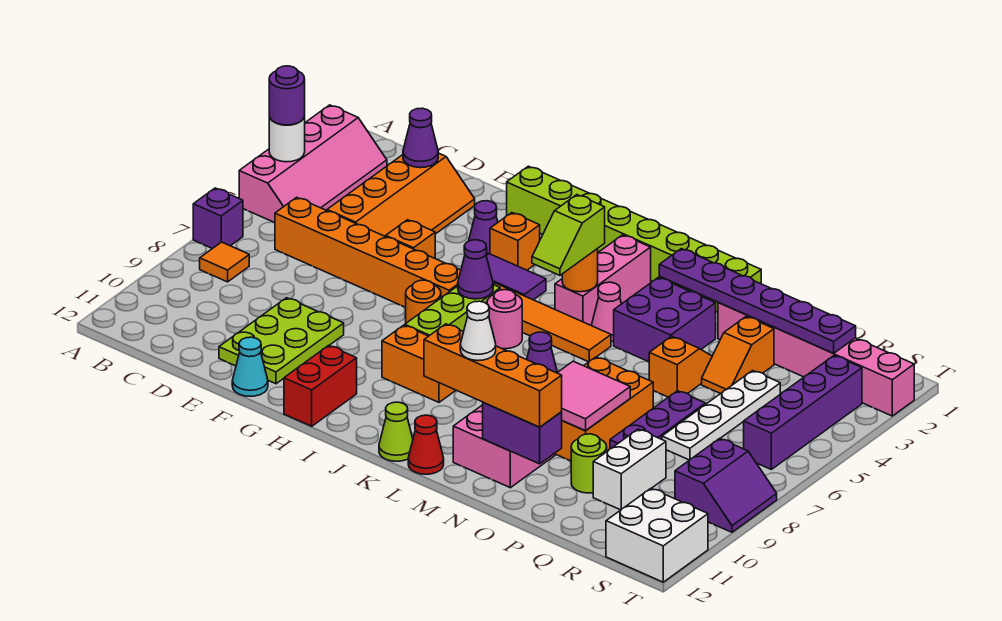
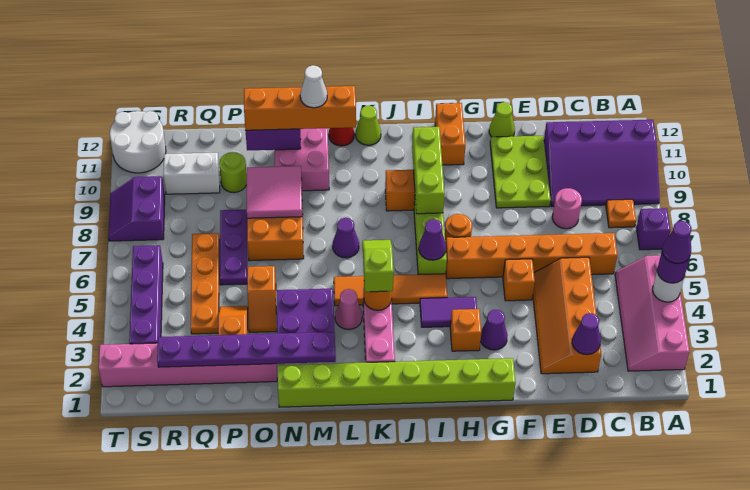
none -> purple cone A4 level 4
none -> purple slope A9:D11 level 1 top 11
orange tile B8 level 1 -> orange plate B8 level 1
cyan cone F12 level 1 -> lime cone F12 level 1
red brick H11:H12 level 1 -> orange brick H11:H12 level 1
none -> lime brick I8:I10 level 2
pink round brick J6 level 1 -> pink round brick D8 level 1
white plate Q4:Q7 level 1 -> orange plate Q4:Q7 level 1
white brick Q9:Q10 level 1 -> white brick Q10:R10 level 1
white brick S11:T12 level 1 -> white round brick S11:T12 level 1

